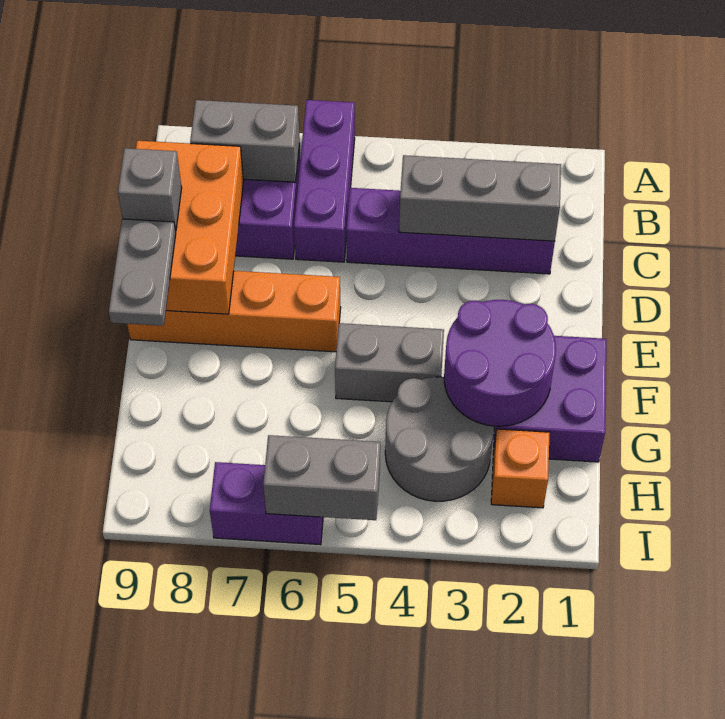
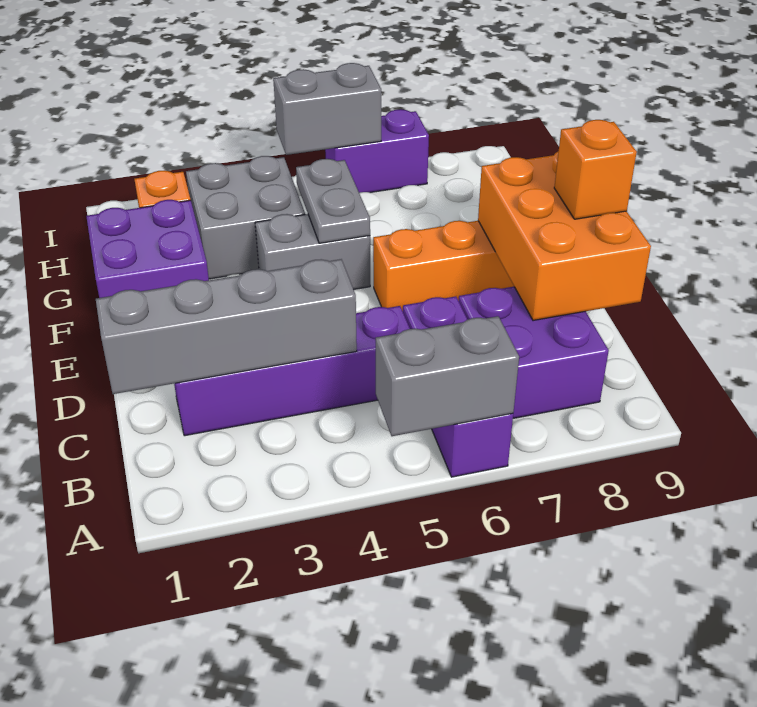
grey brick B7:B8 level 2 -> grey brick A5:A6 level 2
grey brick C2:C4 level 2 -> grey brick C1:C4 level 2
grey brick D9 level 3 -> orange brick D9 level 3
grey plate E9:F9 level 3 -> grey plate F5:G5 level 2
purple round brick F2:G3 level 2 -> none
grey round brick G3:H4 level 1 -> grey brick G3:H4 level 1

